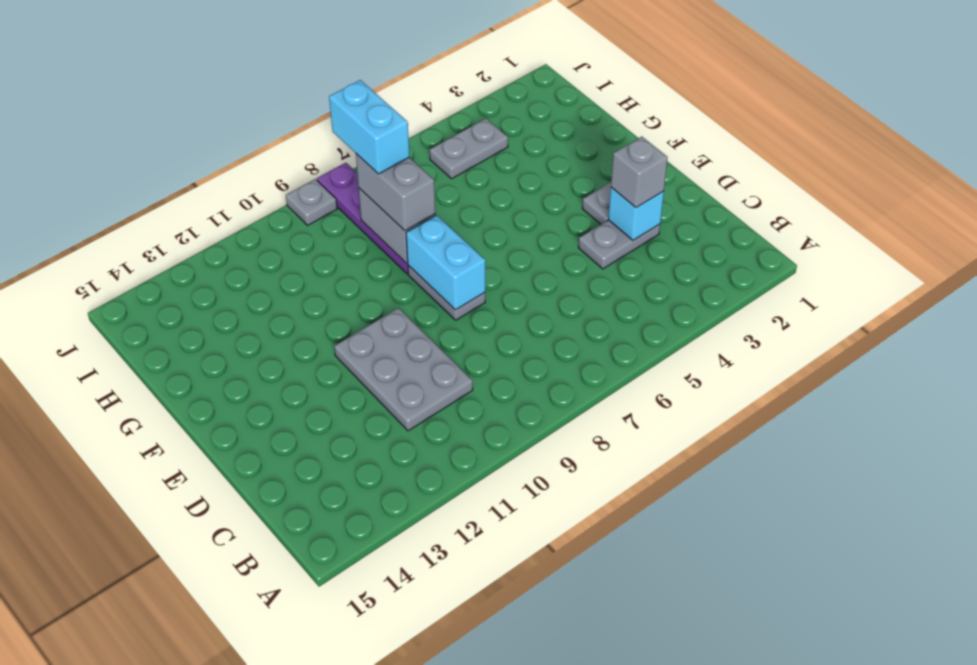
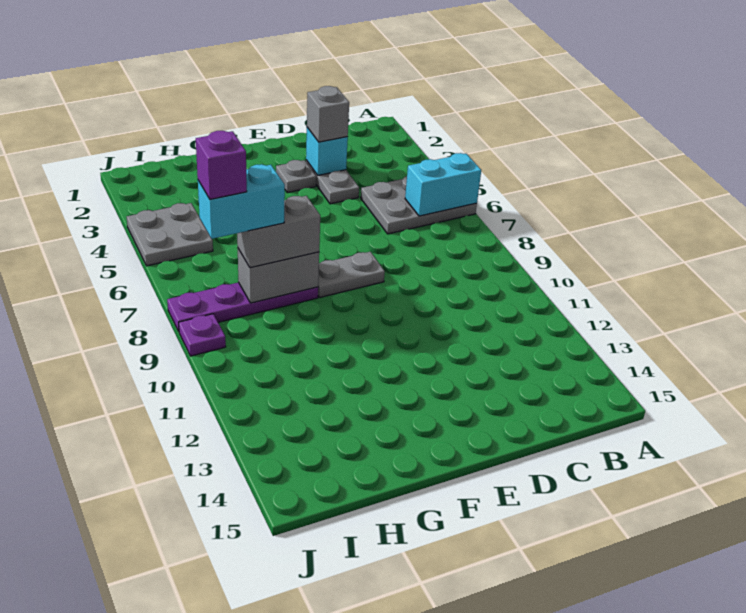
grey plate C10:E11 level 1 -> grey plate A5:C6 level 1
cyan brick E8:F8 level 2 -> cyan brick A6:B6 level 2
grey plate I4:I5 level 1 -> grey plate I4:J5 level 1
none -> purple brick I8 level 5
grey plate J9 level 1 -> purple plate J9 level 1

